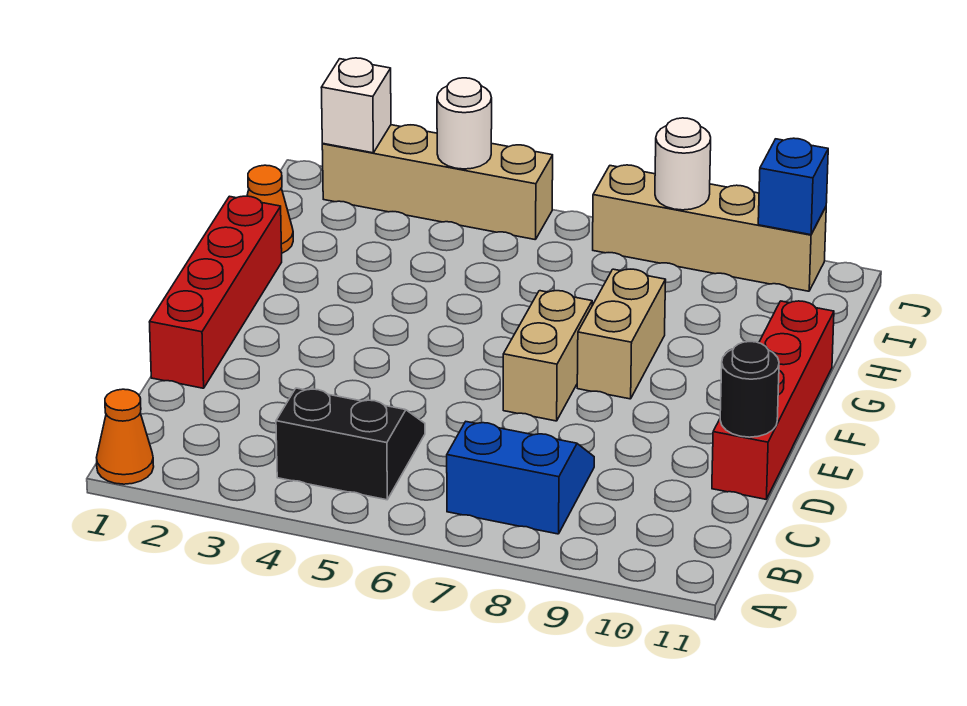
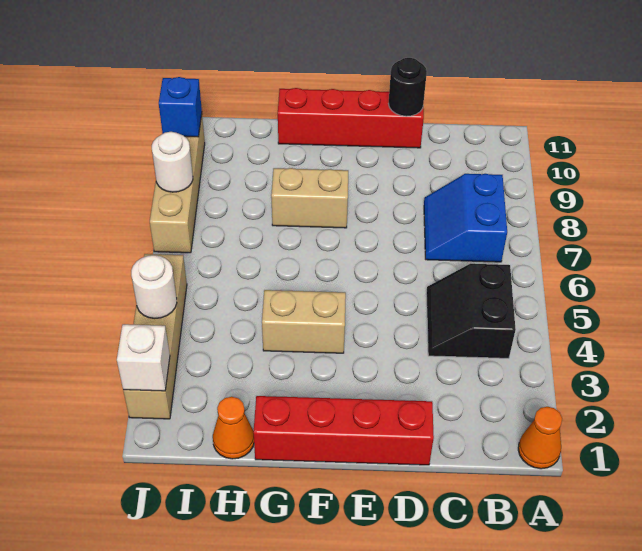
tan brick E7:F7 level 1 -> tan brick F4:G4 level 1

